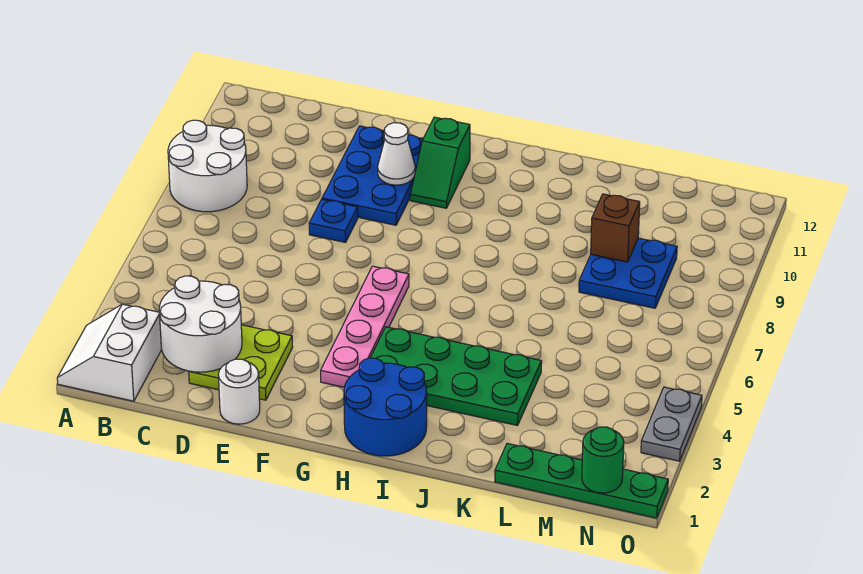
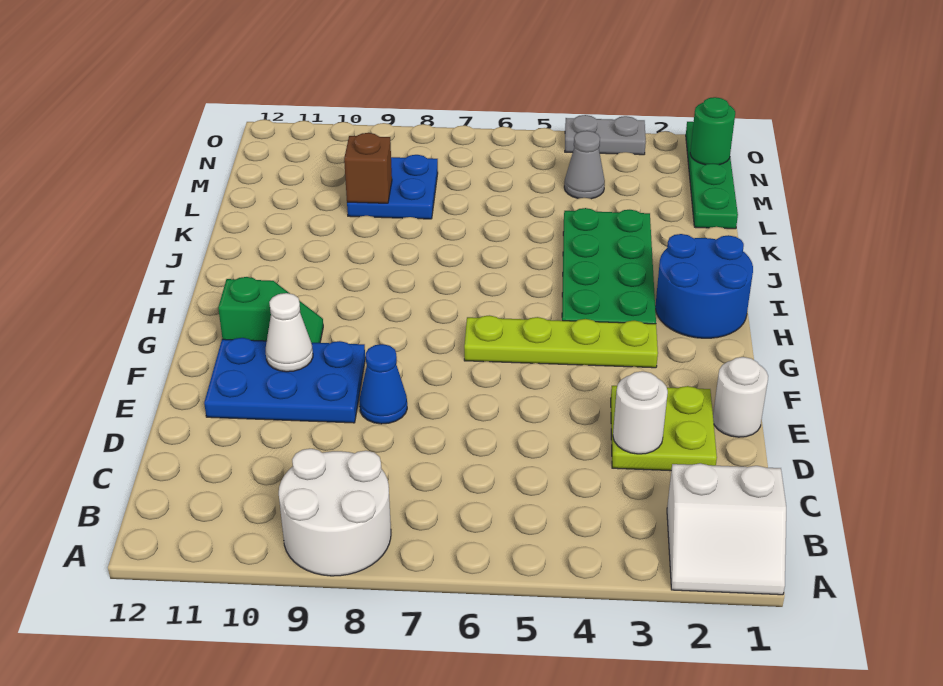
white round brick C2:D3 level 2 -> white round brick D3 level 2
blue plate E8 level 1 -> blue cone E8 level 1
pink plate G3:G6 level 1 -> lime plate G3:G6 level 1
none -> grey cone M4 level 1

